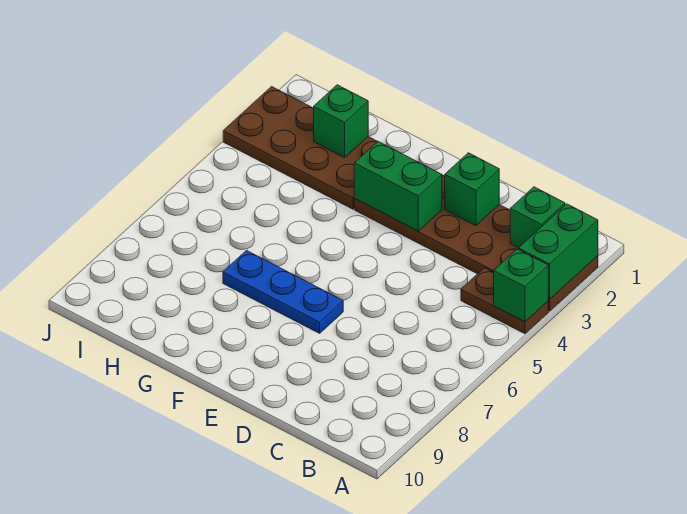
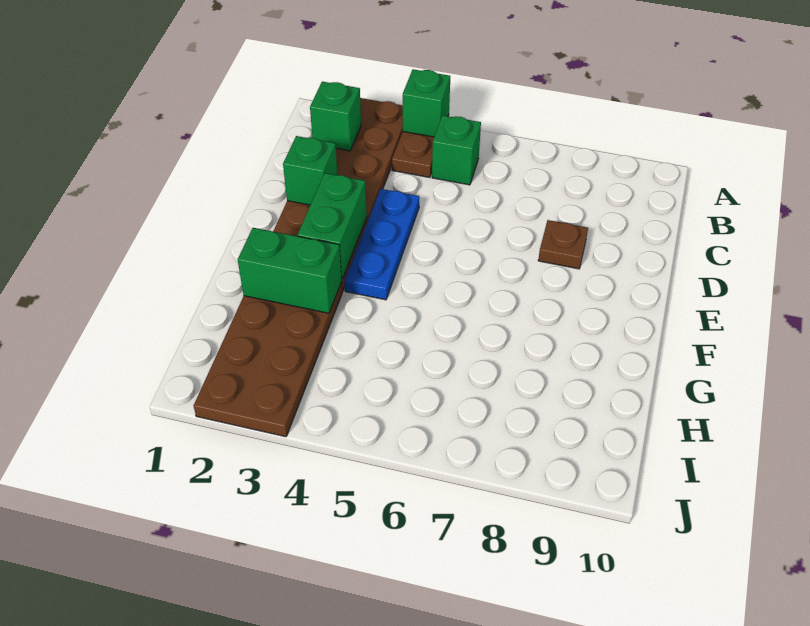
green brick A2:A3 level 2 -> green brick G2:G3 level 2
none -> brown plate D8 level 1
blue plate E7:G7 level 1 -> blue plate D4:F4 level 1
green brick H2 level 2 -> green brick B5 level 1

